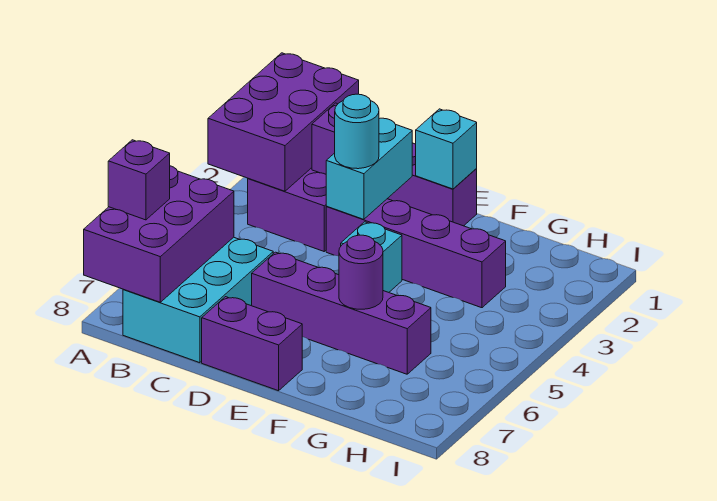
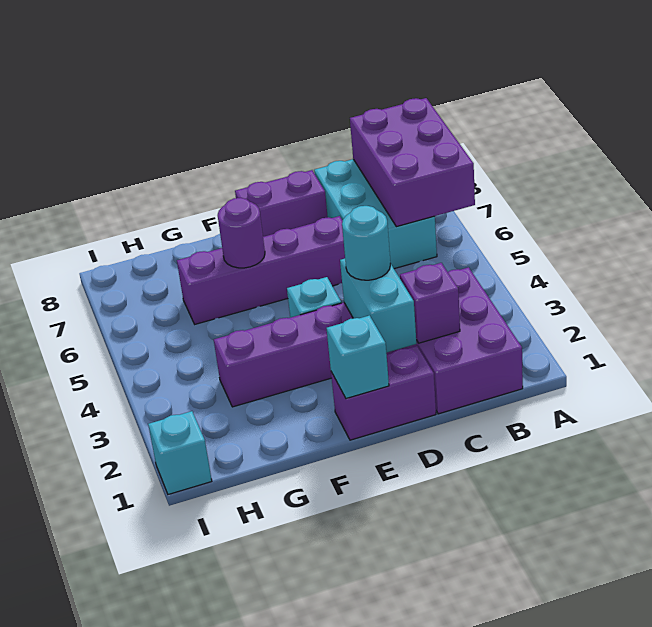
purple brick A1:B3 level 2 -> none
purple brick A7 level 3 -> none
none -> cyan brick I1 level 1

